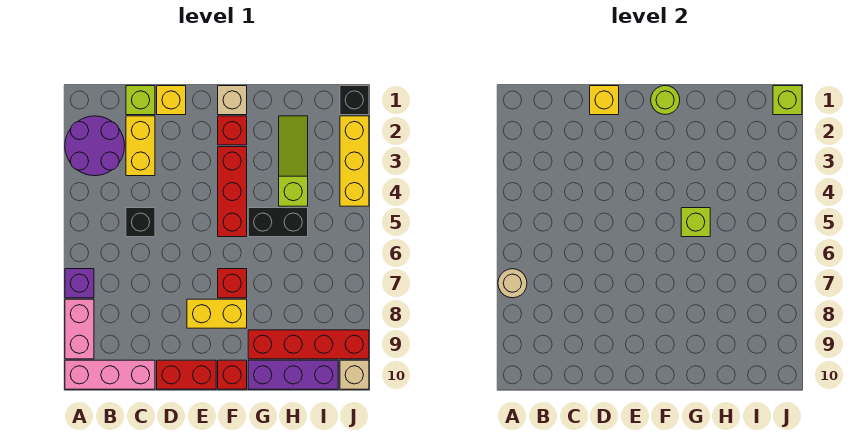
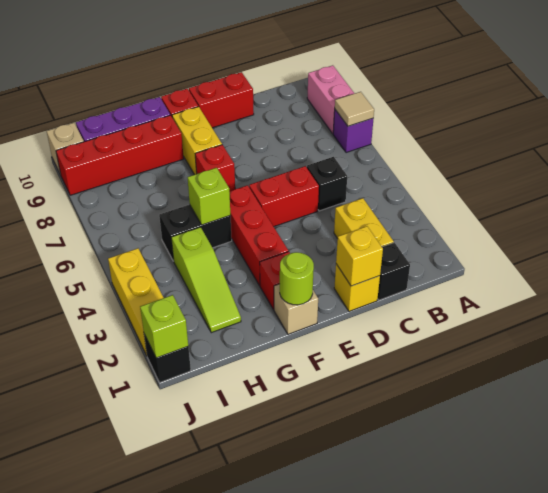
purple round brick A2:B3 level 1 -> none
tan round brick A7 level 2 -> tan tile A7 level 2
pink brick A10:C10 level 1 -> none
lime brick C1 level 1 -> black brick C1 level 1
none -> red brick D5:E5 level 1
yellow brick E8:F8 level 1 -> yellow brick F8:F9 level 1

